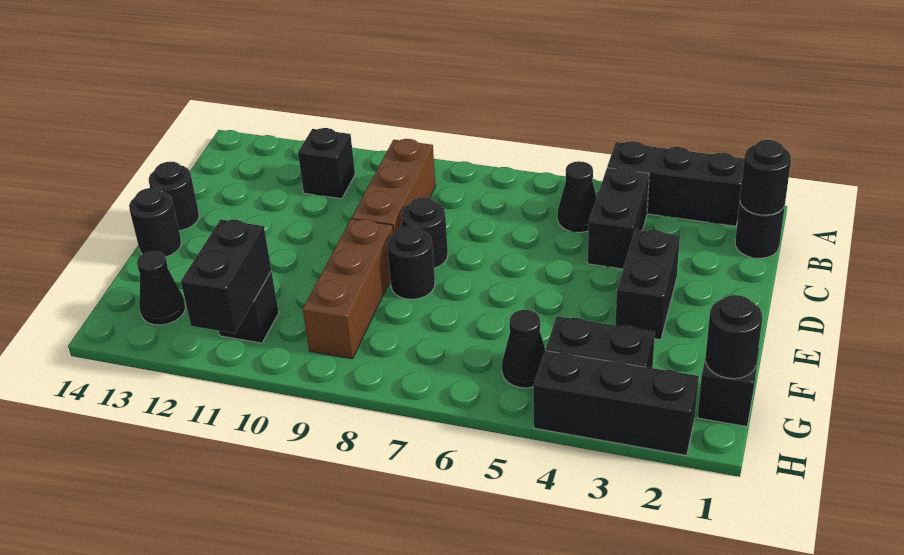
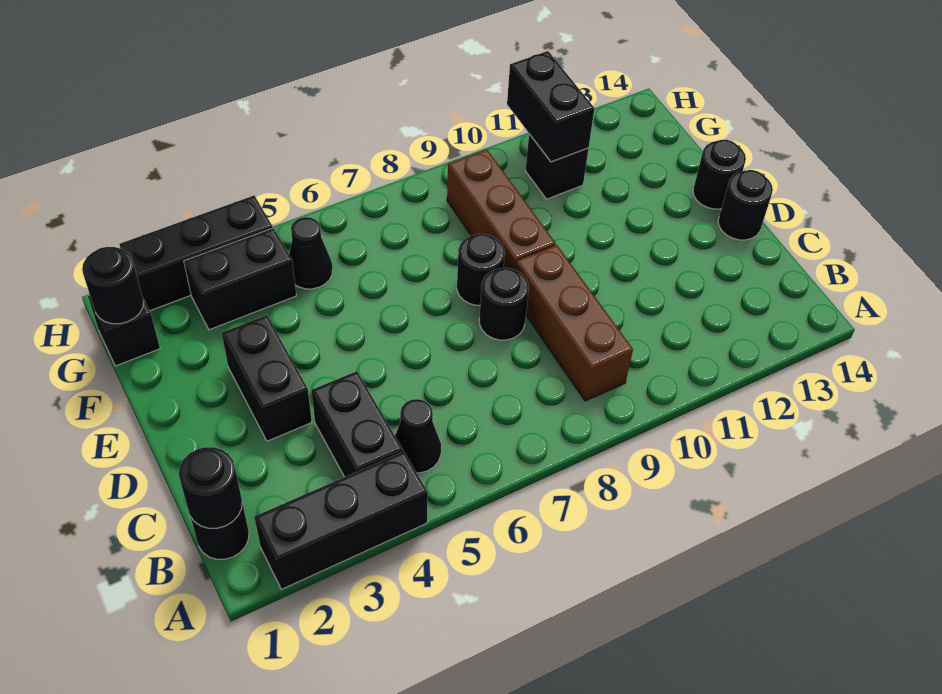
black brick B11 level 1 -> none
black cone G13 level 1 -> none

